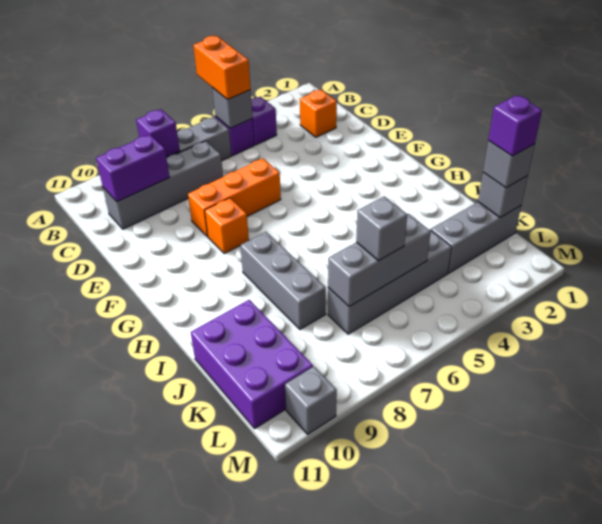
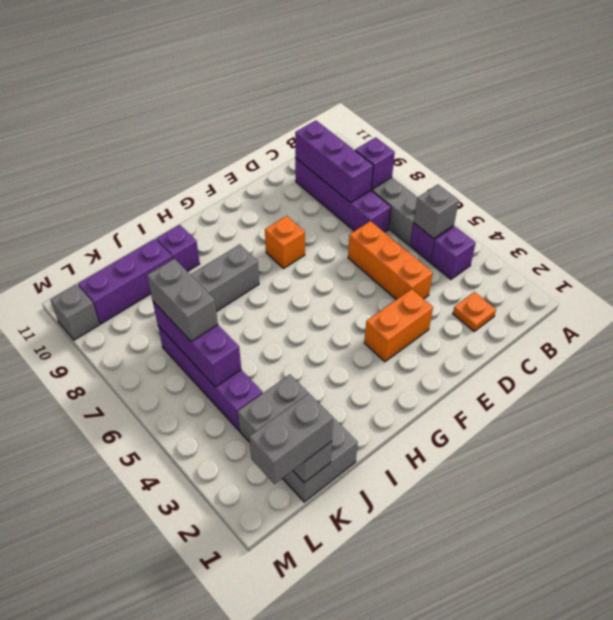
orange brick A5:B5 level 3 -> orange brick E3:F3 level 1
orange brick C2 level 1 -> orange plate C2 level 1
grey brick C7:C10 level 1 -> purple brick C7:C10 level 1
purple brick C9:C10 level 2 -> purple brick C8:C10 level 2
orange brick E6:E8 level 1 -> orange brick D4:D6 level 1
purple brick J10:L11 level 1 -> purple brick J10:L10 level 1
grey brick K1:K3 level 1 -> grey brick J1:K3 level 1
grey brick K1 level 3 -> grey brick K1:L1 level 3
purple brick K1 level 4 -> purple brick I10 level 1
grey brick K4:K7 level 1 -> purple brick K4:K7 level 1
grey brick K5:K7 level 2 -> purple brick K5:K7 level 2
grey brick K6 level 3 -> grey brick K6:K7 level 3

